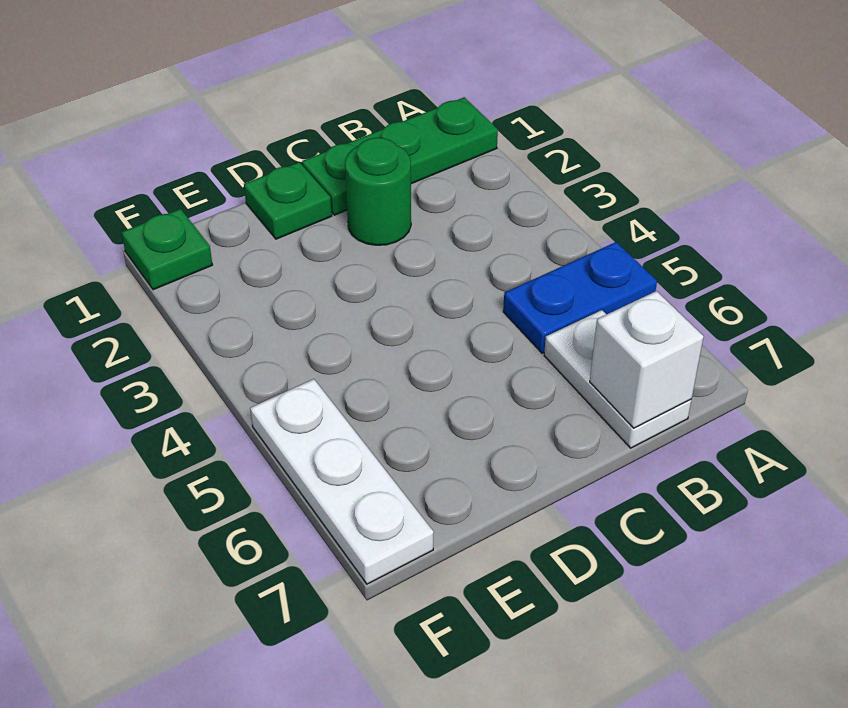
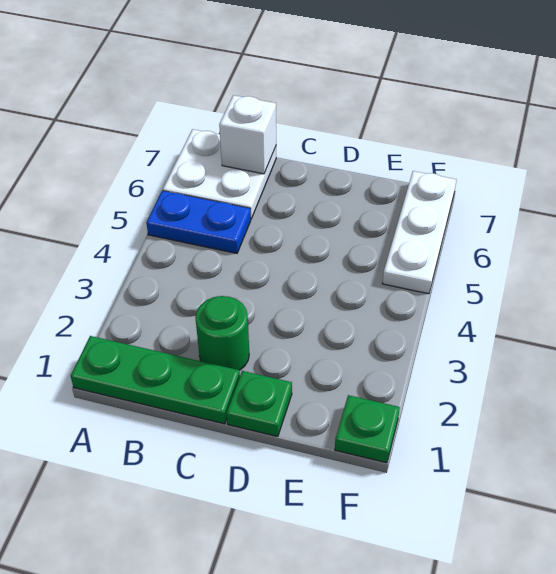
white plate B6:B7 level 1 -> white plate A6:B7 level 1

